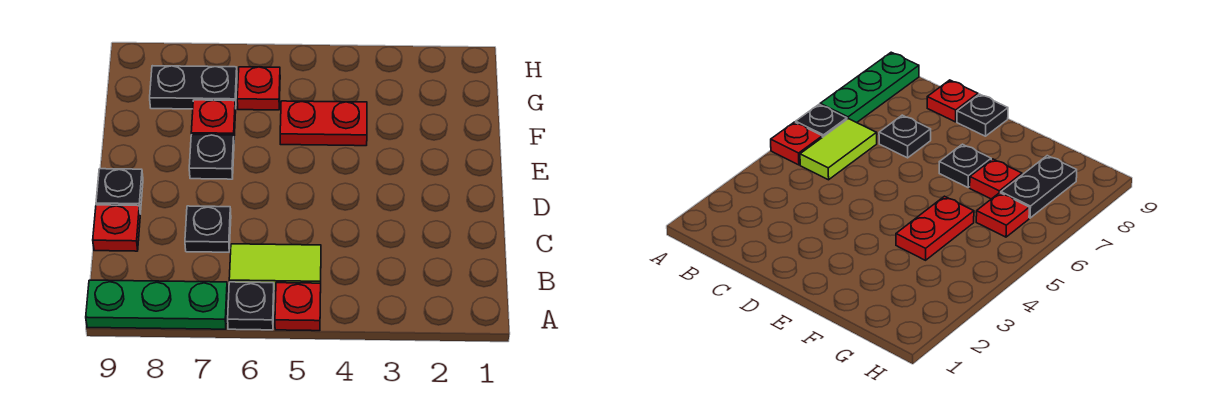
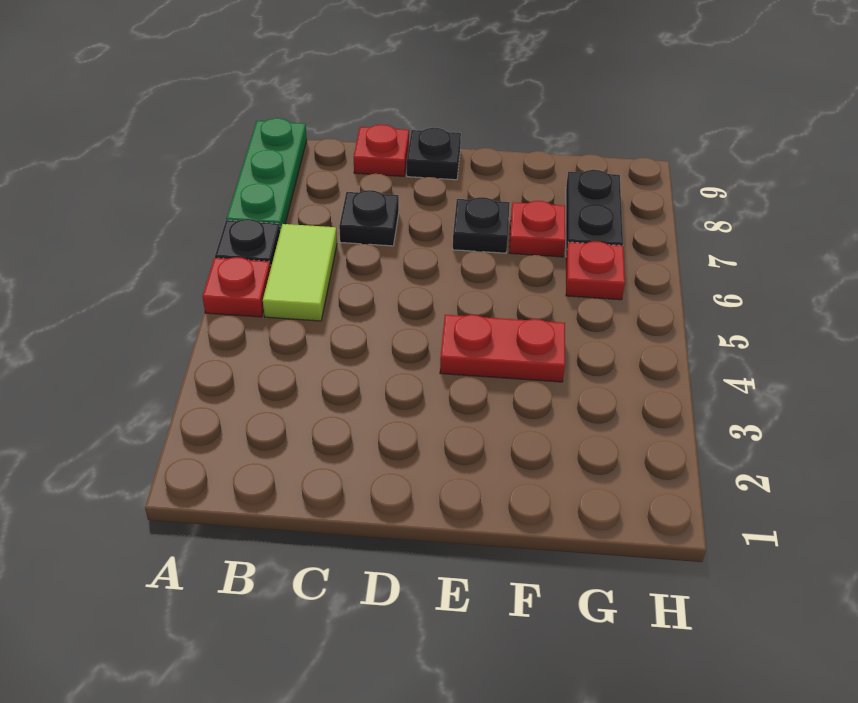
red plate F4:F5 level 1 -> red plate E4:F4 level 1

